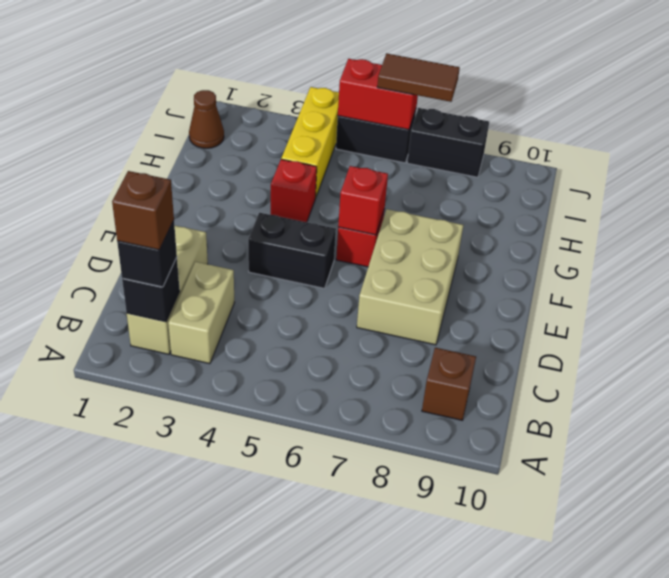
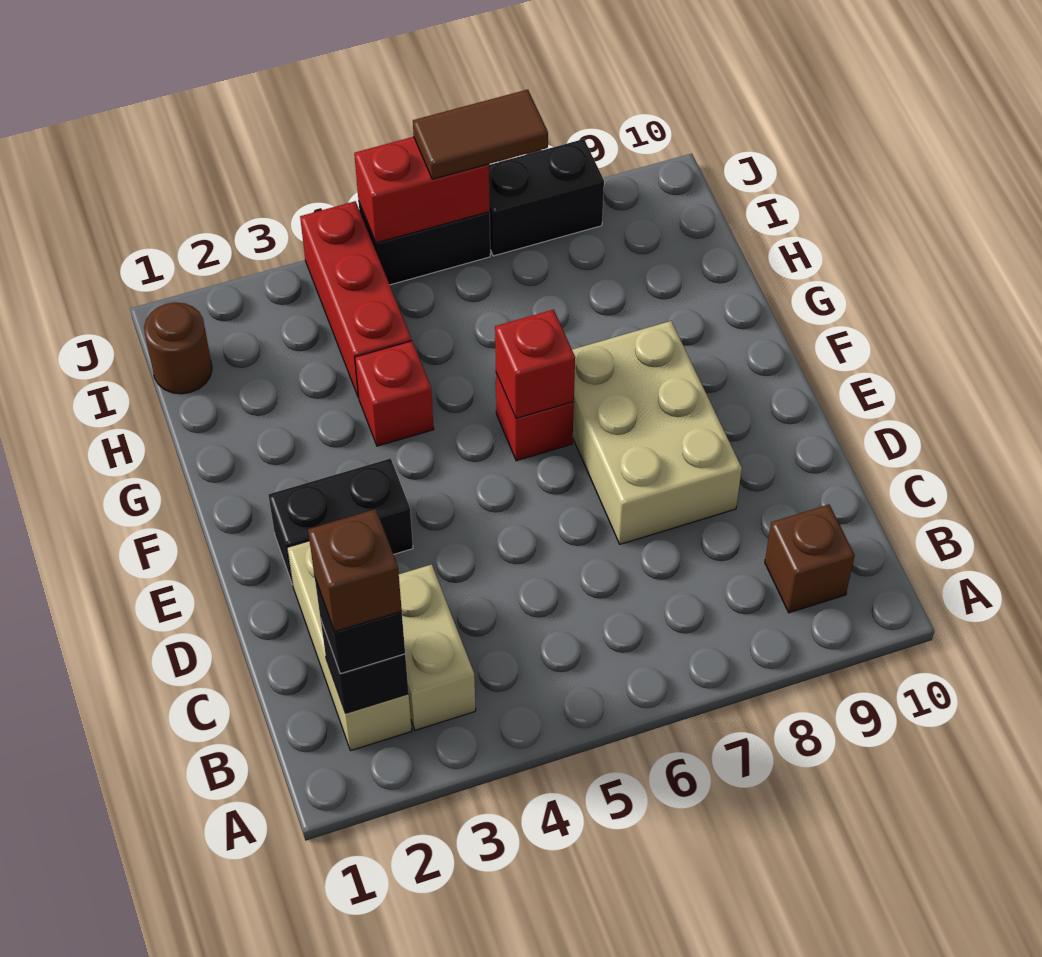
black brick E4:E5 level 1 -> black brick E2:E3 level 1
yellow brick H4:J4 level 1 -> red brick H4:J4 level 1
brown cone I1 level 1 -> brown round brick I1 level 1

